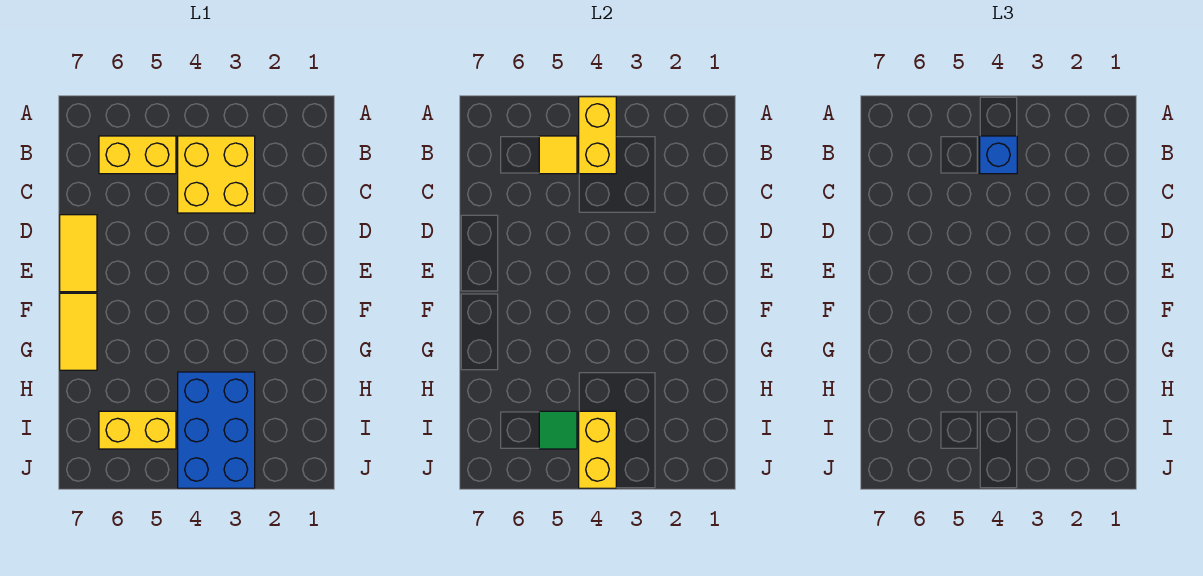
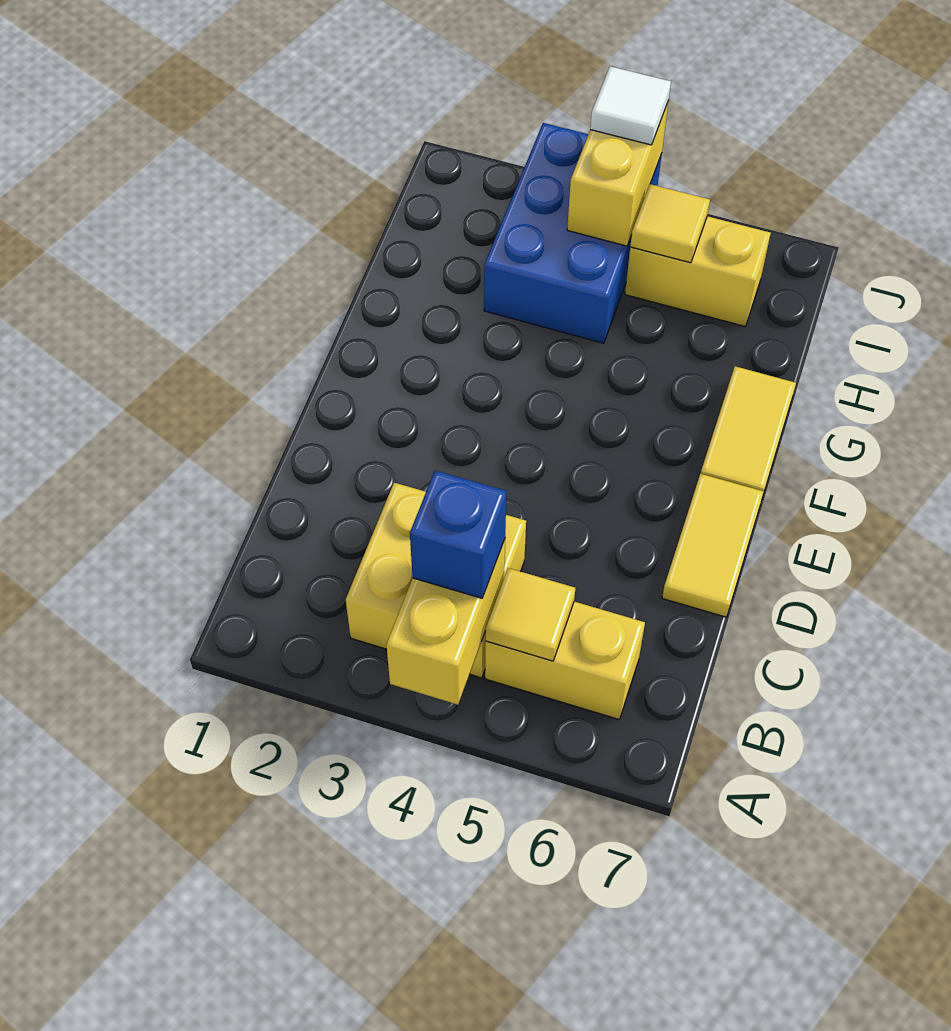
green tile I5 level 2 -> yellow tile I5 level 2
none -> white tile J4 level 3

